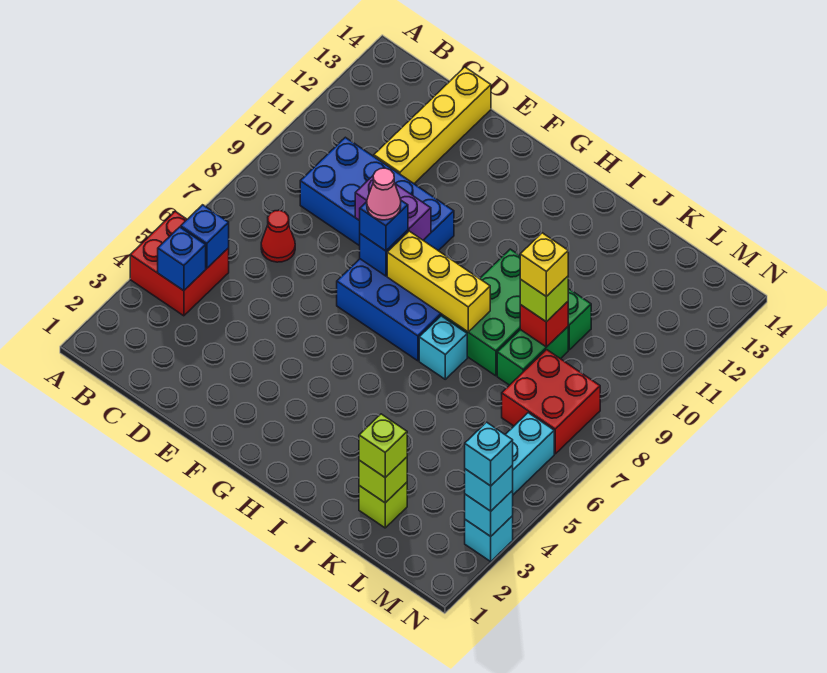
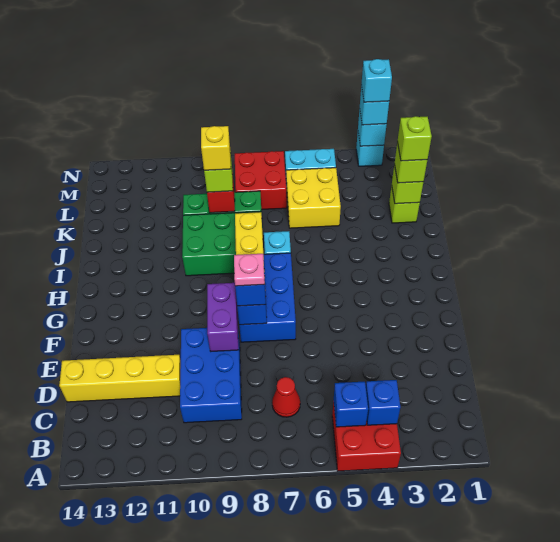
blue brick C9:F10 level 1 -> blue brick C9:E10 level 1
pink cone F8 level 4 -> pink plate F8 level 4
none -> lime brick K2 level 4
none -> yellow brick K5:L6 level 1

